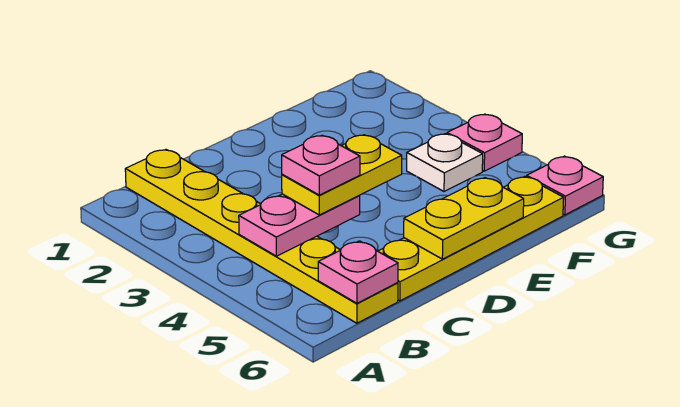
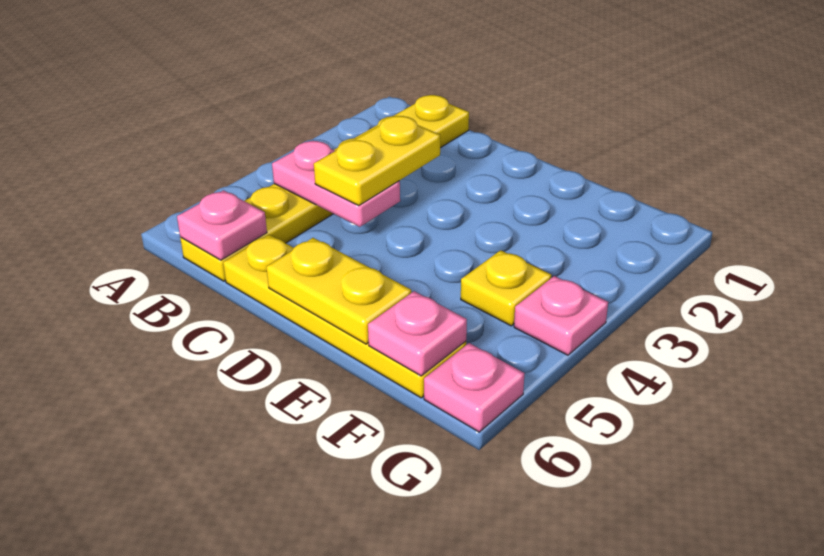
yellow plate C4:D4 level 3 -> yellow plate C3:C4 level 3
pink plate C4 level 4 -> pink plate F6 level 2
white plate F4 level 1 -> yellow plate F4 level 1

